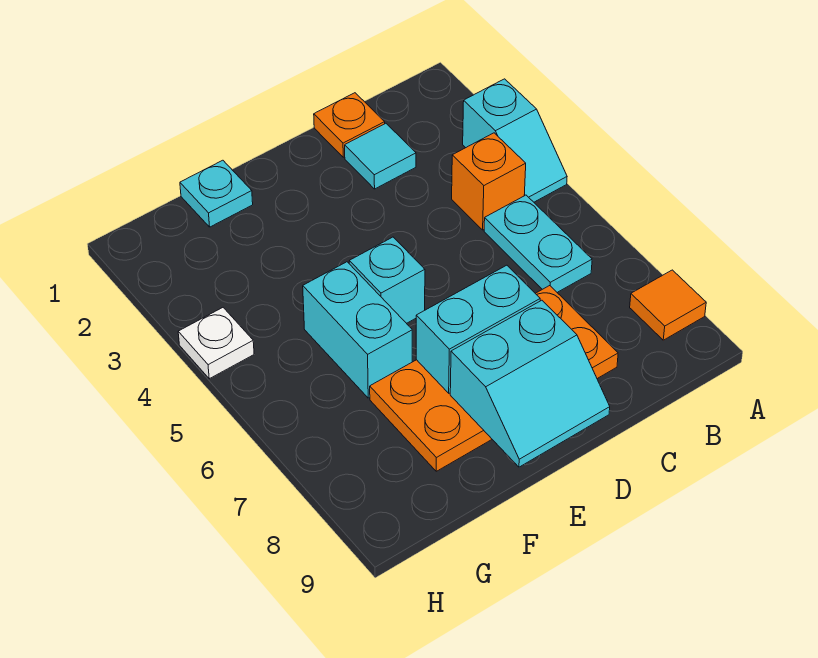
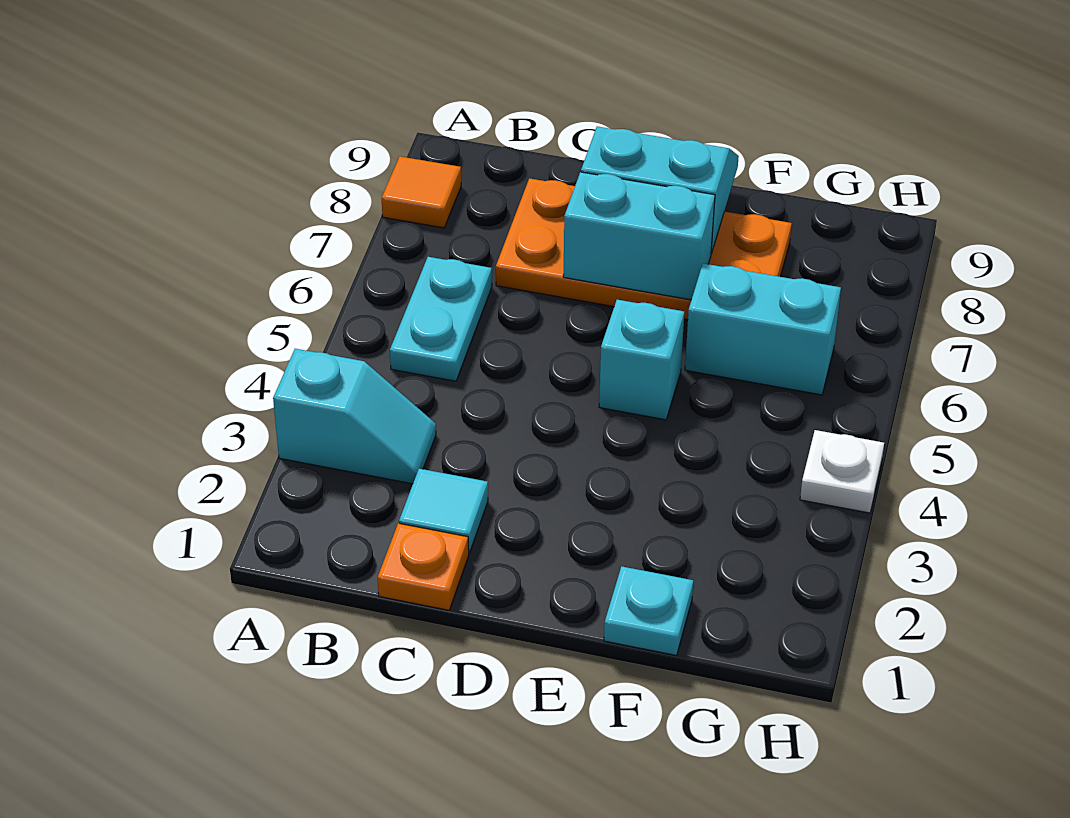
cyan slope A3:A4 level 1 top 3 -> cyan slope A3:B3 level 1 top A
orange brick B4 level 1 -> none
cyan brick F5:F6 level 1 -> cyan brick F6:G6 level 1

